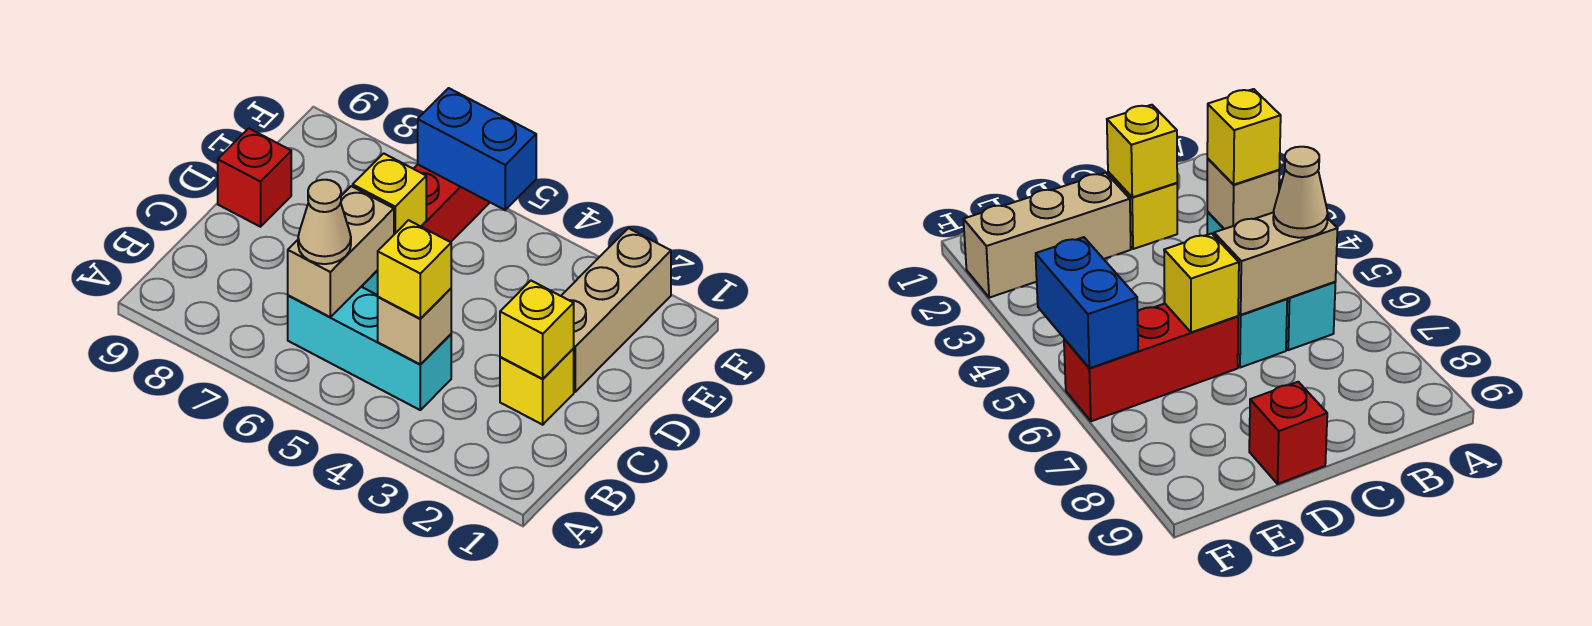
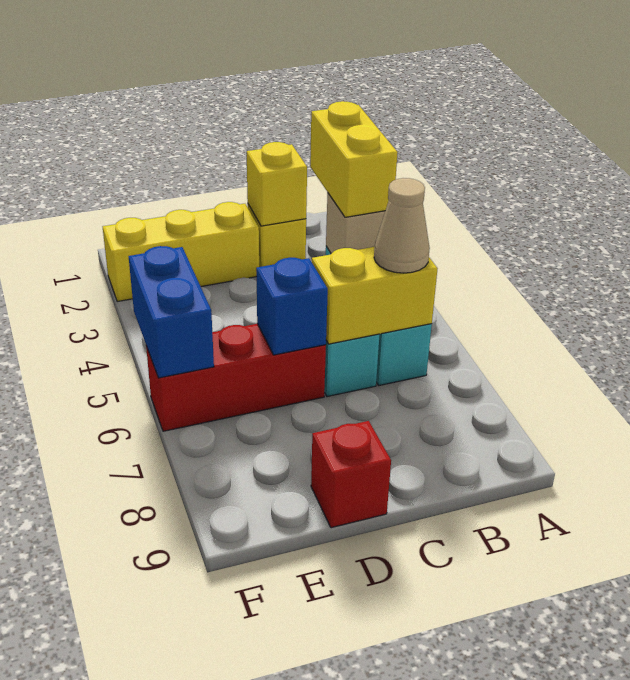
yellow brick B4 level 3 -> yellow brick B3:B4 level 3
tan brick B6:C6 level 2 -> yellow brick B6:C6 level 2
tan brick D2:F2 level 1 -> yellow brick D2:F2 level 1
yellow brick D6 level 2 -> blue brick D6 level 2

